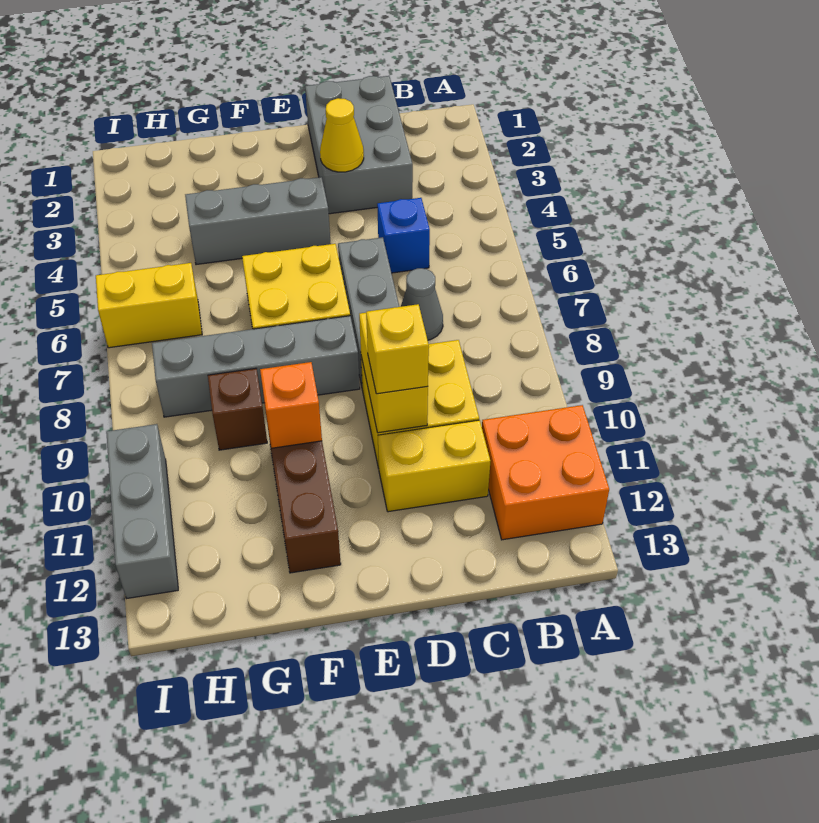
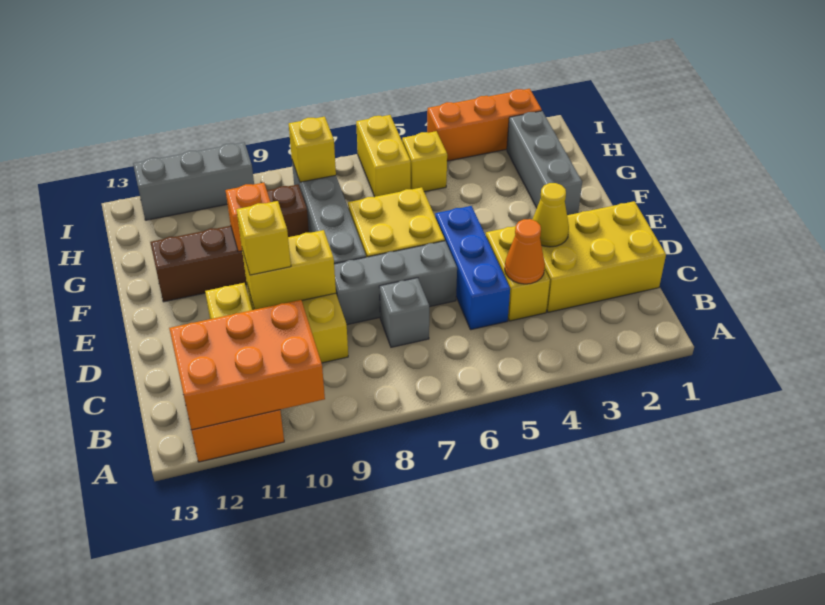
none -> orange brick A10:B12 level 2
grey brick C1:D3 level 1 -> yellow brick C1:D3 level 1
none -> yellow brick C4:D4 level 1
none -> orange cone C4 level 2
blue brick C5 level 1 -> blue brick C5:E5 level 1
grey cone C7 level 1 -> grey brick C7 level 1
grey brick E4:G4 level 1 -> grey brick F2:H2 level 1
none -> yellow brick H5 level 1
none -> yellow brick H8 level 2
none -> orange brick I2:I4 level 1

